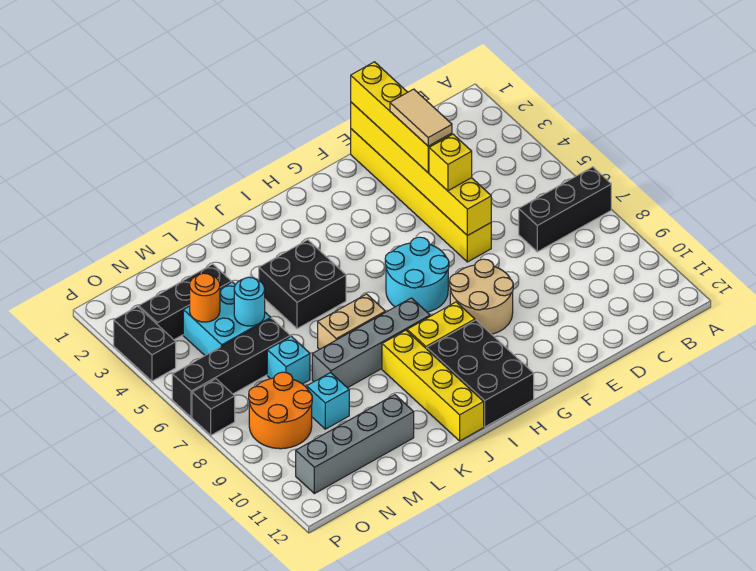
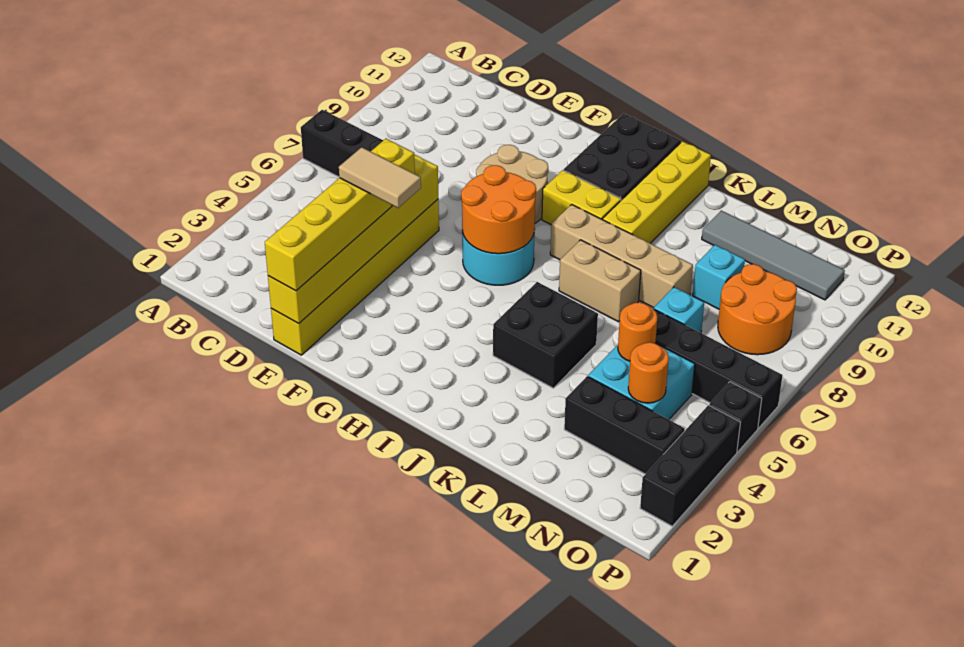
tan tile E3:E4 level 4 -> tan tile E4:F4 level 4
none -> orange round brick G6:H7 level 2
grey brick I8:L8 level 1 -> tan brick I8:L8 level 1
grey brick L11:O11 level 1 -> grey tile L11:O11 level 1
cyan round brick M5 level 2 -> orange round brick M5 level 2
black brick P3:P4 level 1 -> black brick P2:P4 level 1
black brick P7 level 1 -> black brick P5 level 1

